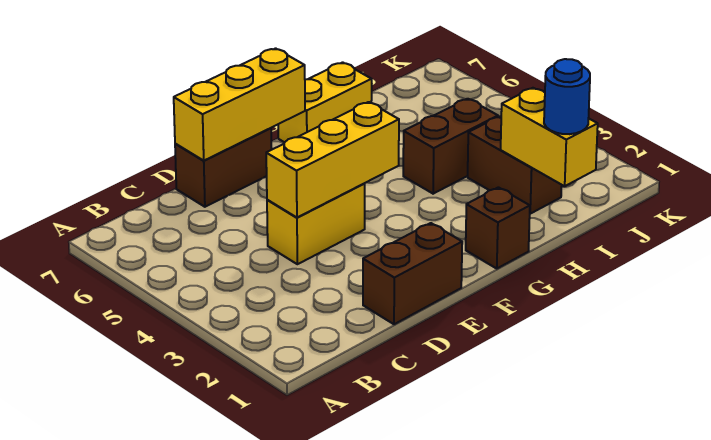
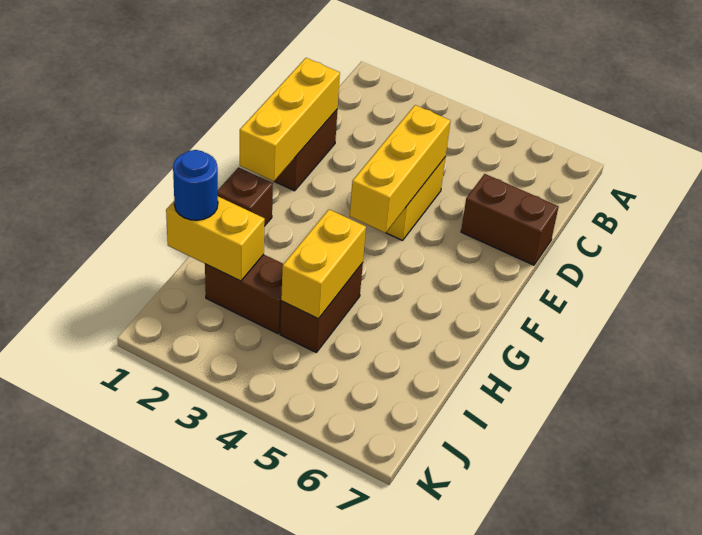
brown brick D7:E7 level 1 -> brown brick D6:D7 level 1
yellow brick D7:F7 level 2 -> yellow brick D1:F1 level 2
yellow brick G7:H7 level 1 -> yellow brick H4:I4 level 2

